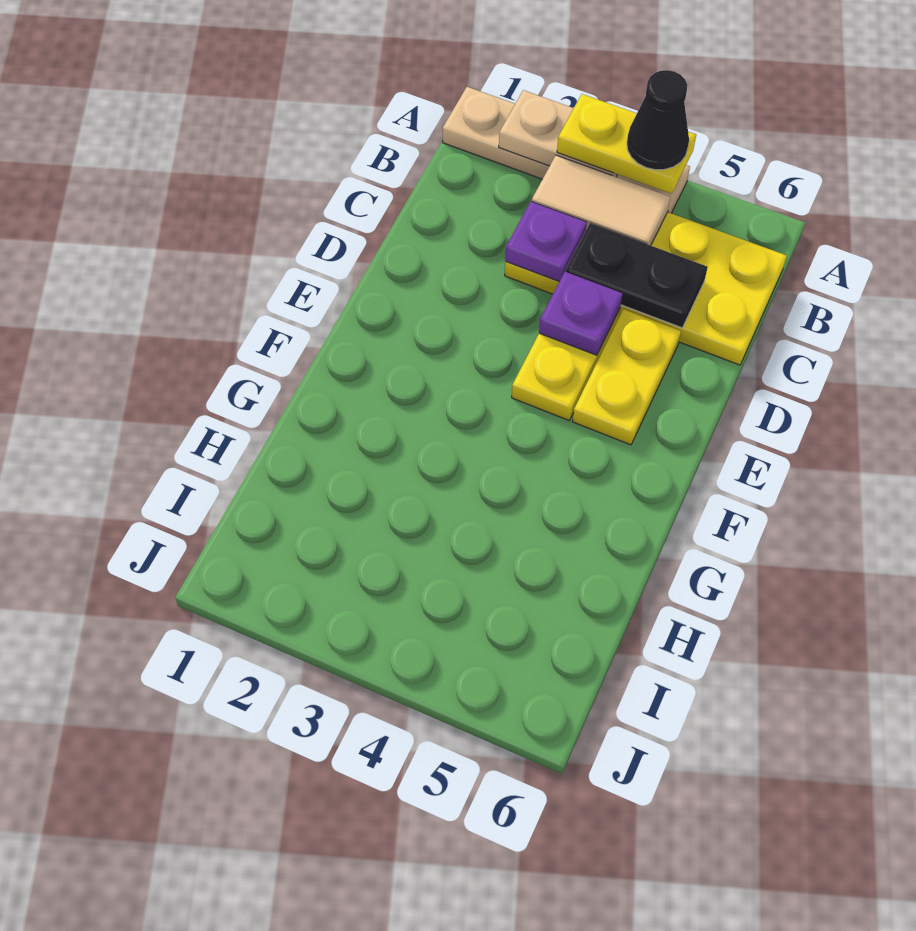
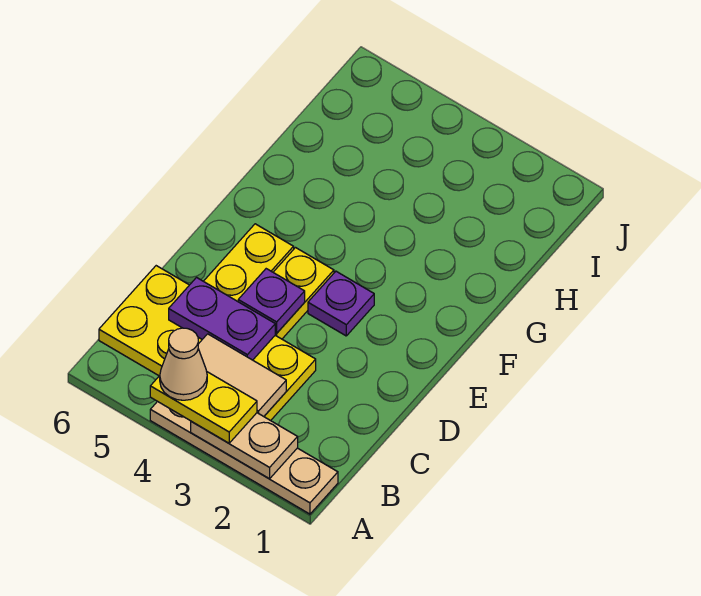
black cone A4 level 4 -> tan cone A4 level 4
purple plate C3 level 2 -> purple plate E3 level 1
black plate C4:C5 level 2 -> purple plate C4:C5 level 2

